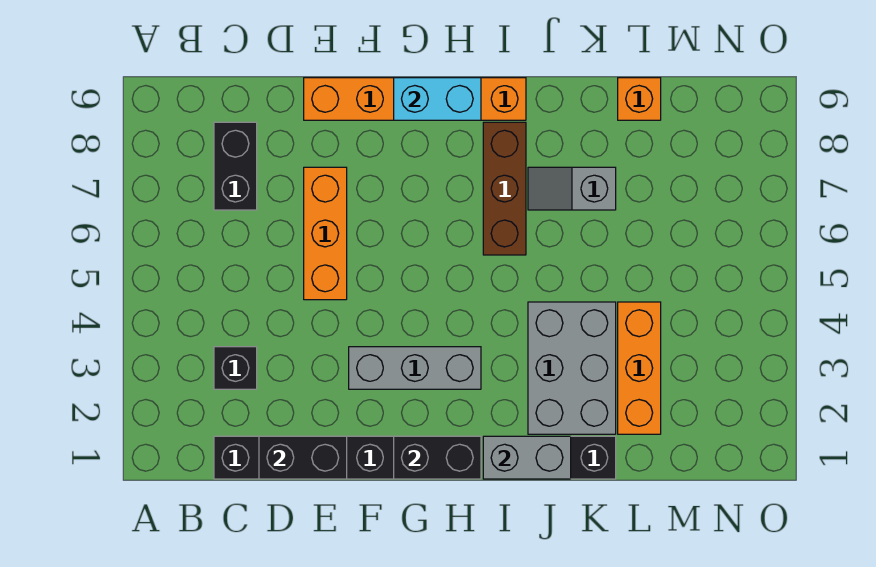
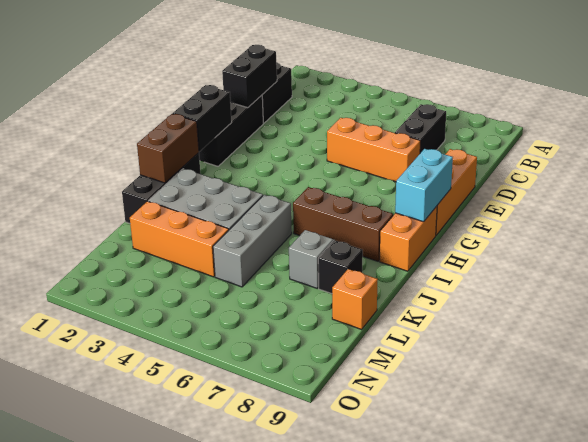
black brick C3 level 1 -> black brick K8 level 1
black brick C7:C8 level 1 -> black brick C7:D7 level 1
grey brick F3:H3 level 1 -> grey brick J5:L5 level 1
grey brick I1:J1 level 2 -> brown brick I1:J1 level 2

